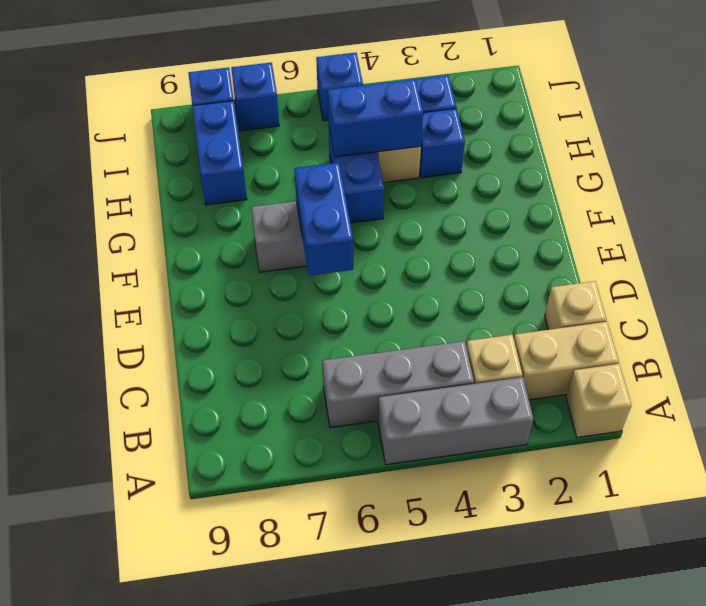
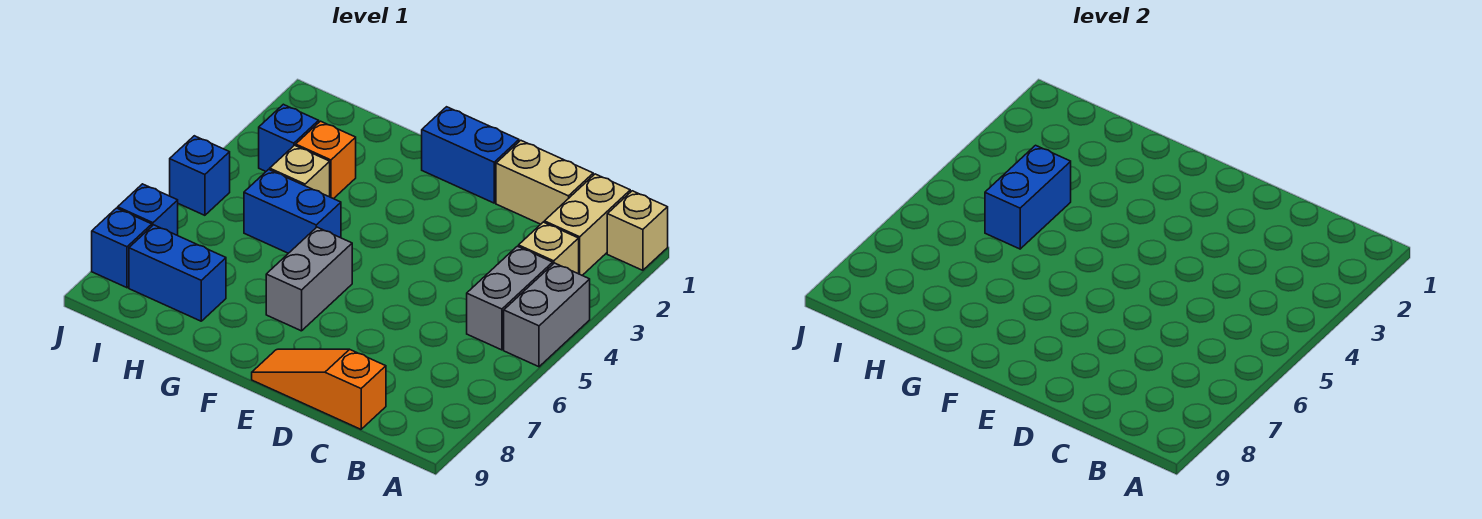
grey brick A3:A5 level 1 -> grey brick A4:A5 level 1
grey brick B4:B6 level 1 -> grey brick B4:B5 level 1
tan brick C1 level 1 -> tan brick C1:D1 level 1
none -> orange slope C9:E9 level 1 top C
blue brick E6:F6 level 2 -> blue brick E1:F1 level 1
blue brick H3 level 1 -> orange brick H3 level 1

